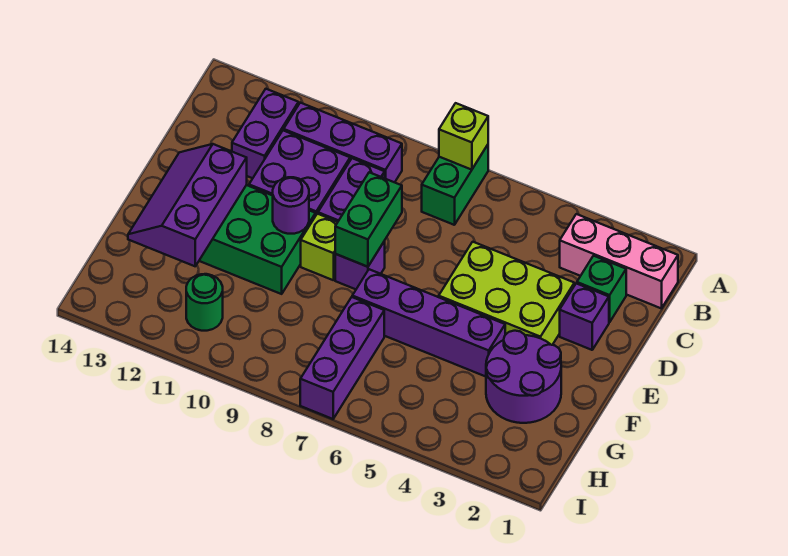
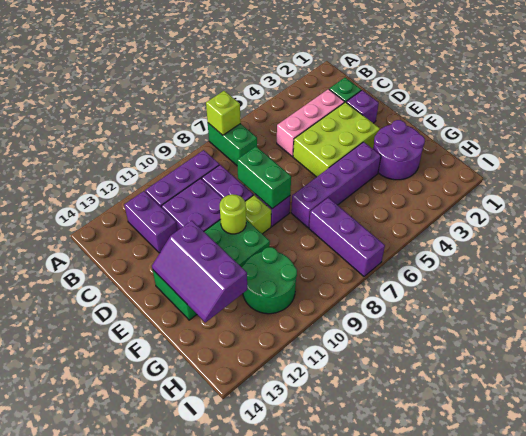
pink brick B1:B3 level 1 -> pink brick C3:C5 level 1
purple round brick E10 level 2 -> lime round brick E10 level 2
green round brick H11 level 1 -> green round brick G10:H11 level 1

